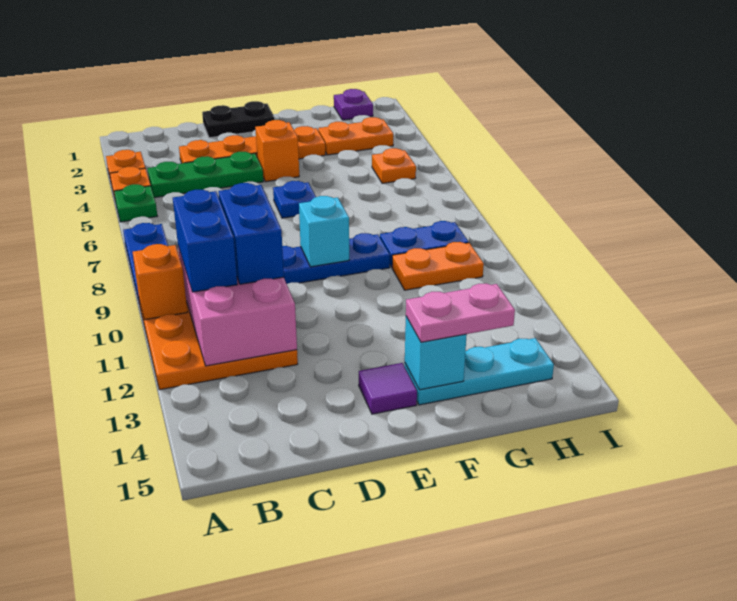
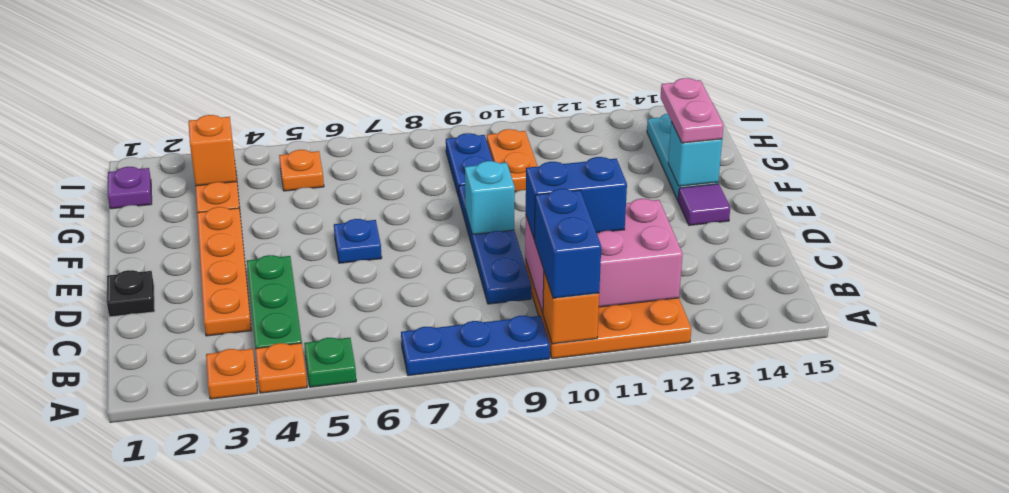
blue brick B10:B11 level 3 -> blue brick A10:B10 level 3
black plate D1:E1 level 1 -> black plate D1 level 1
orange brick E4 level 1 -> orange brick H3 level 2

